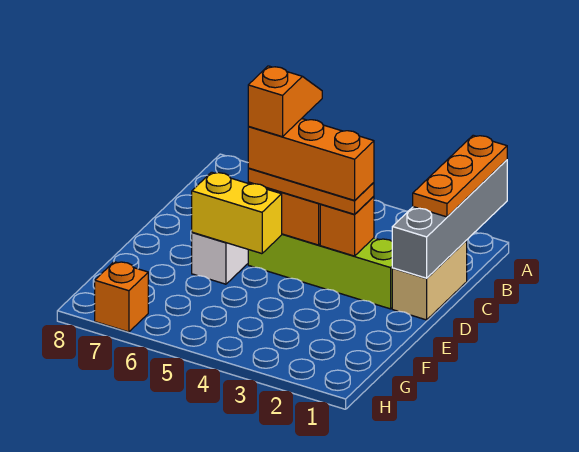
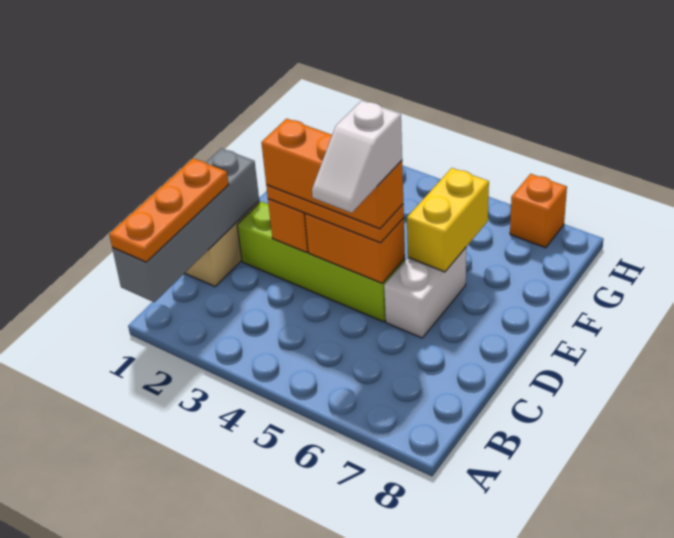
orange slope C5:D5 level 5 top D -> white slope C5:D5 level 5 top D
yellow brick E5:E6 level 2 -> yellow brick E6:F6 level 2

